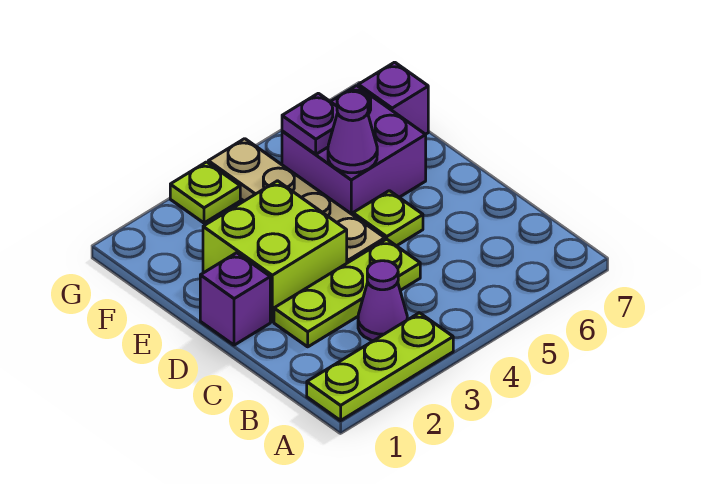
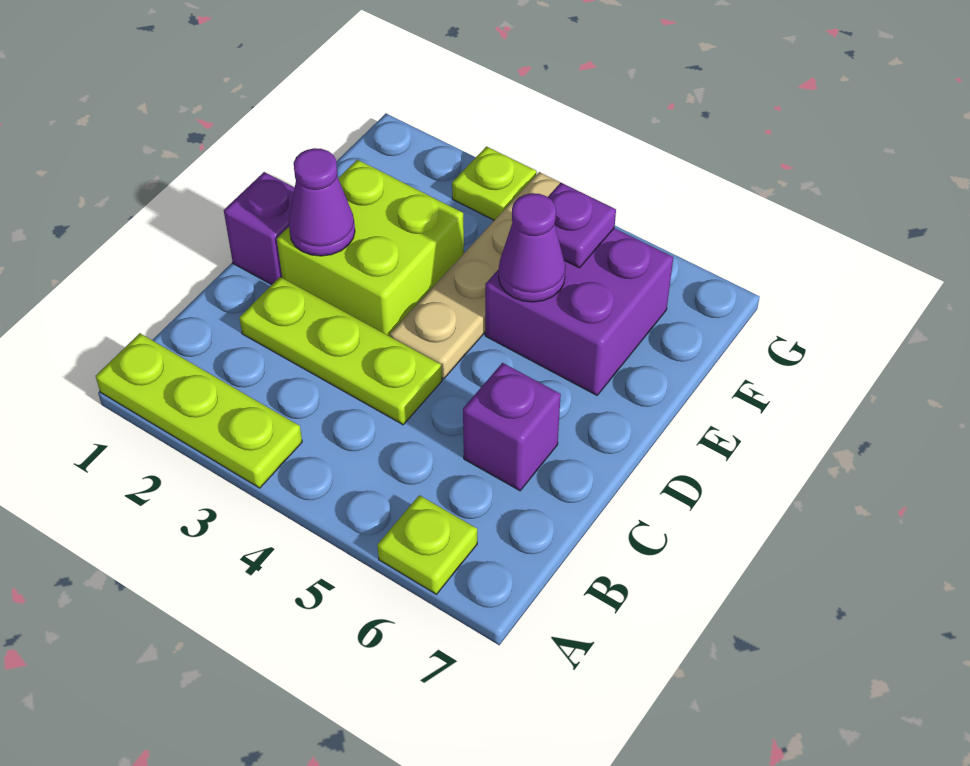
purple cone B3 level 1 -> purple cone D2 level 2
lime plate D5 level 1 -> lime plate A6 level 1
purple brick F7 level 1 -> purple brick C6 level 1

